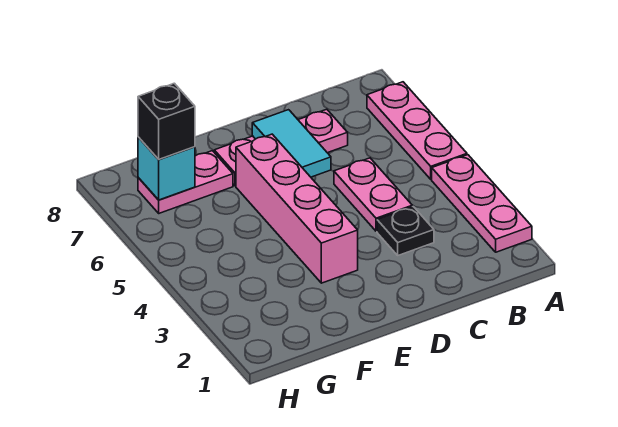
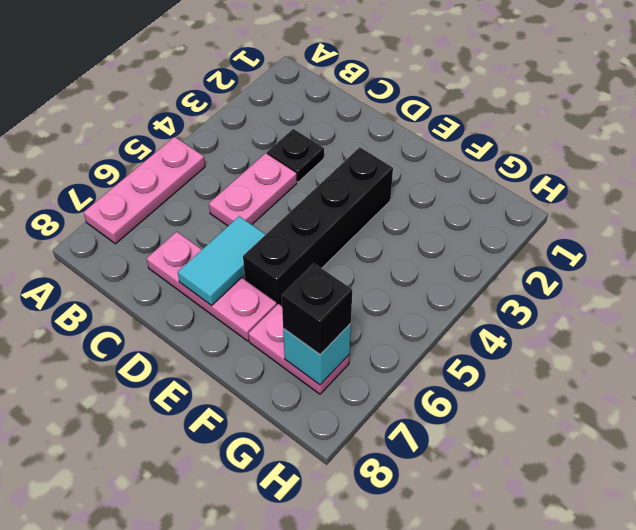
pink plate A2:A4 level 1 -> none
pink brick E3:E6 level 1 -> black brick E3:E6 level 1

